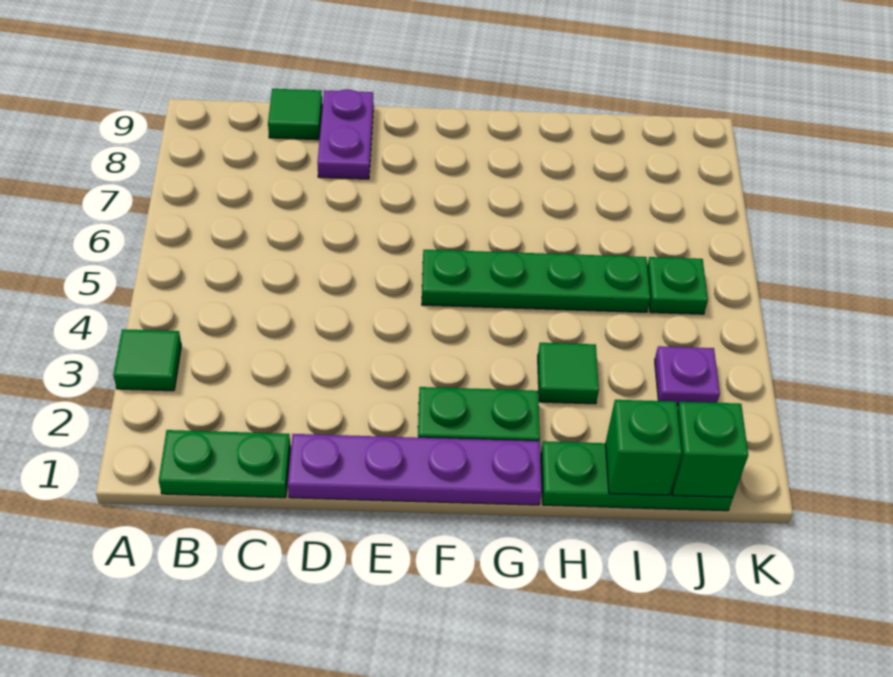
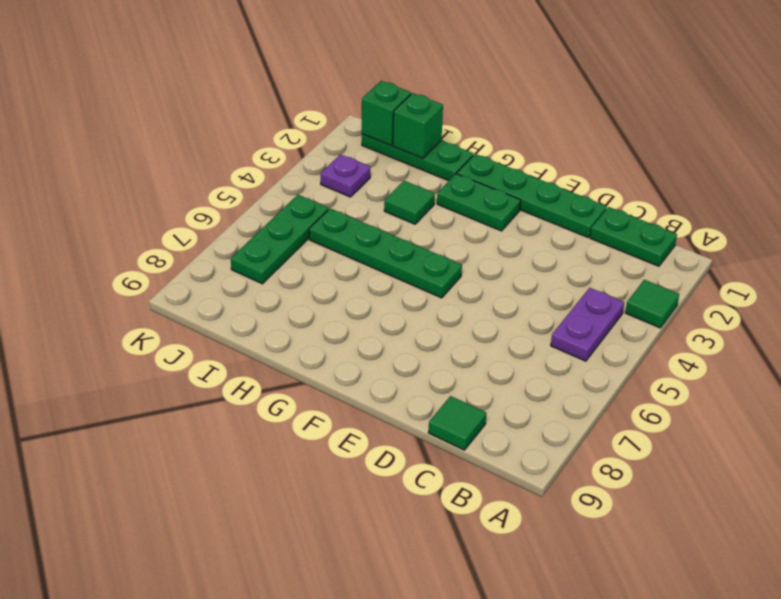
purple plate D1:G1 level 1 -> green plate D1:G1 level 1
purple plate D8:D9 level 1 -> purple plate B4:B5 level 1
green plate J5 level 1 -> green plate J5:J7 level 1

